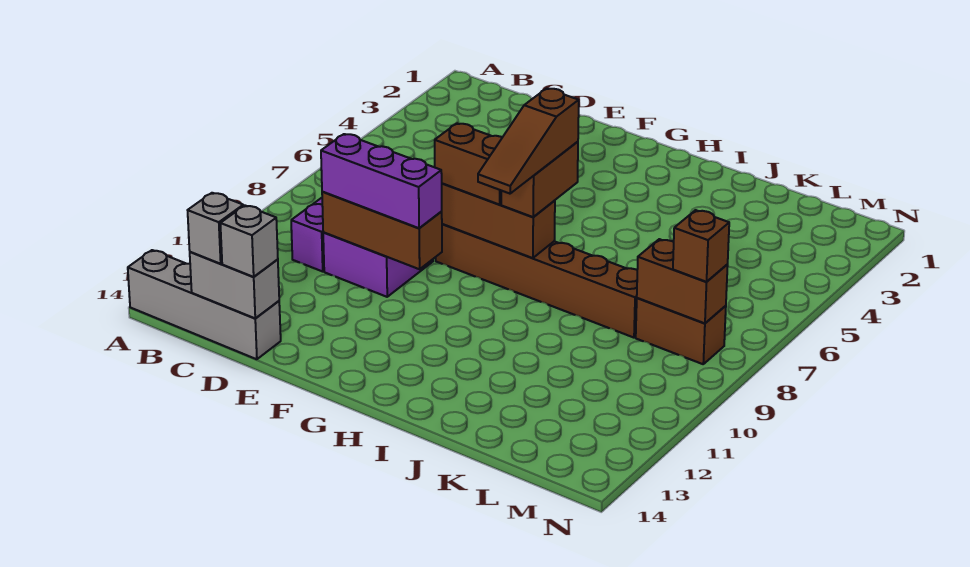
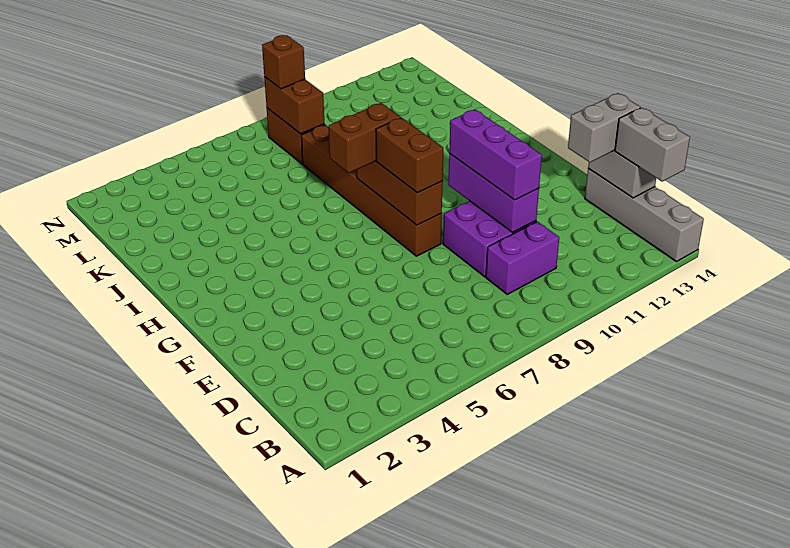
grey brick C14 level 3 -> grey brick B14:C14 level 3
brown brick D10:F10 level 2 -> purple brick D10:F10 level 2
grey brick D14 level 3 -> grey brick D13:D14 level 3
brown slope H7:H9 level 4 top 7 -> none

